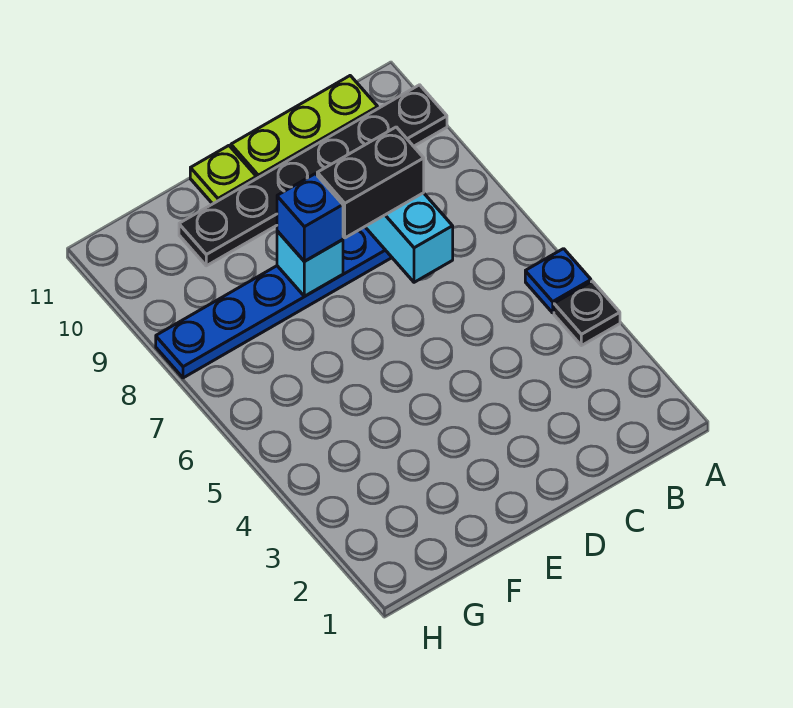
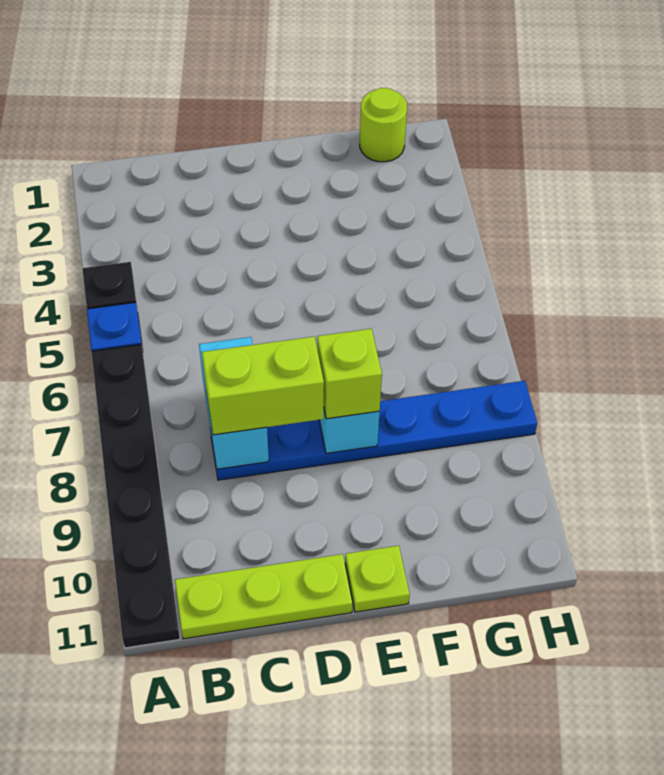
black plate A10:F10 level 1 -> black plate A6:A11 level 1
black brick C8:D8 level 3 -> lime brick C8:D8 level 3
blue brick E8 level 3 -> lime brick E8 level 3
none -> lime round brick G1 level 1

